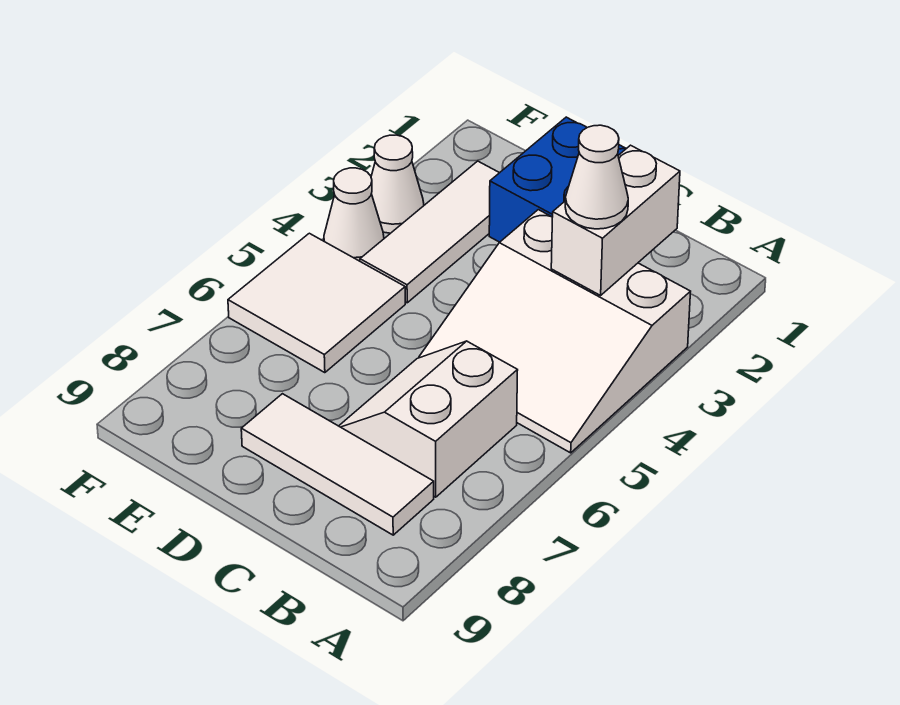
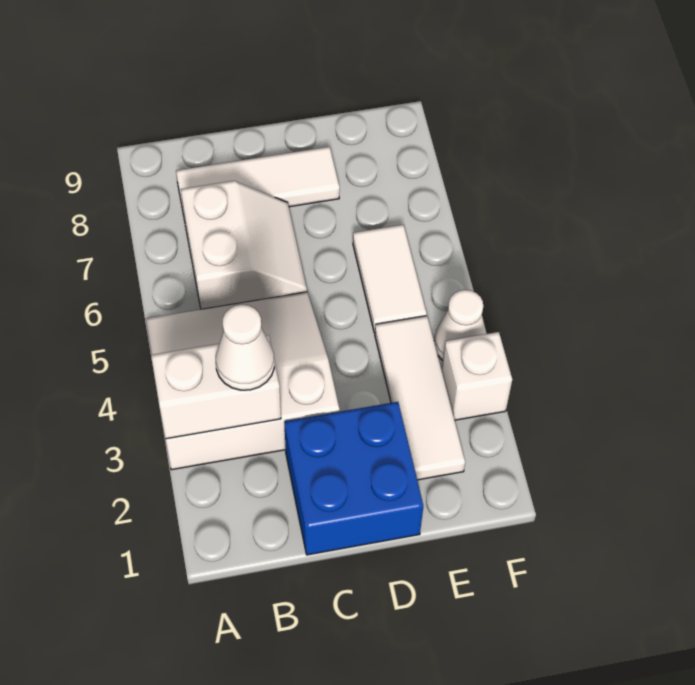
white brick B2:B3 level 2 -> white brick A3:B3 level 2
white tile E5:F6 level 1 -> white tile E5:E6 level 1
white cone F3 level 1 -> white brick F3 level 1

